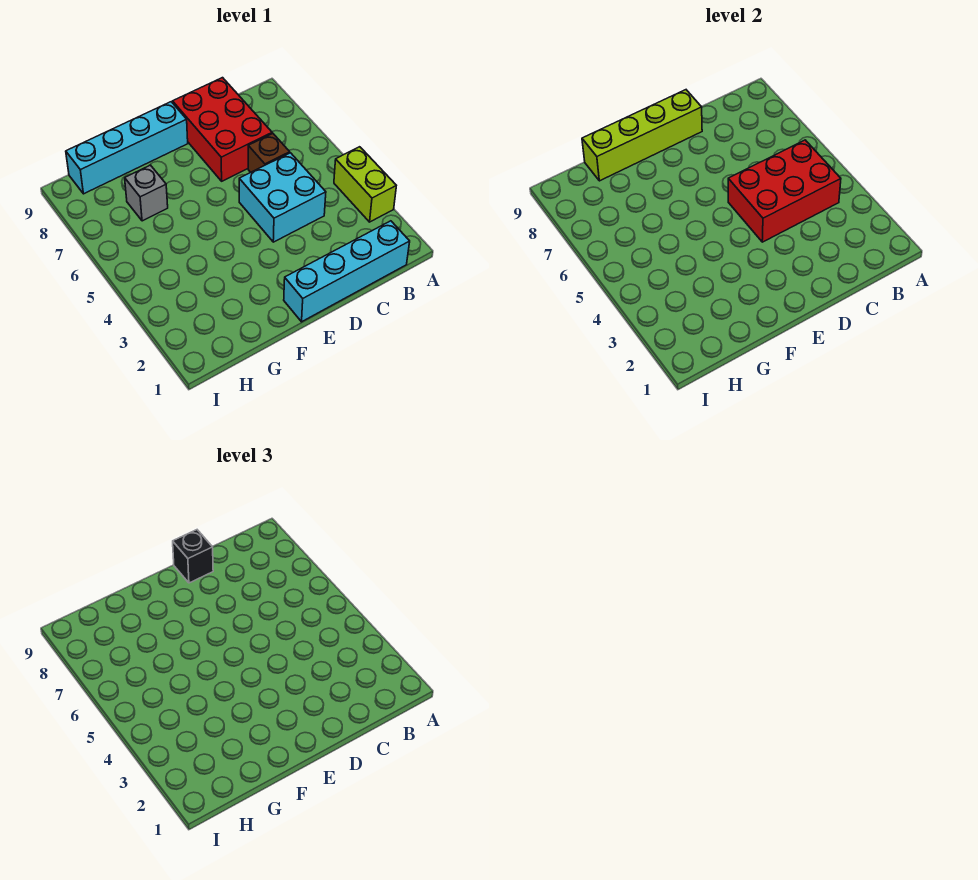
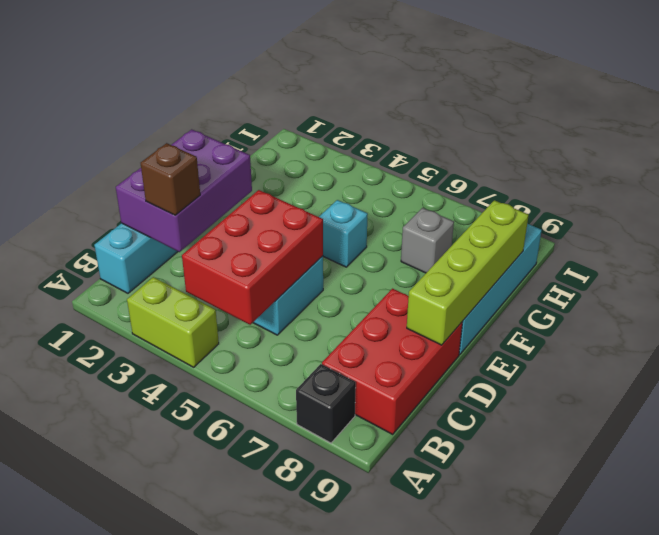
none -> purple brick C1:E2 level 2
brown brick C6 level 1 -> brown brick C2 level 3
red brick C7:D9 level 1 -> red brick B8:D9 level 1
black brick D9 level 3 -> black brick A8 level 1
none -> cyan brick F5 level 1

